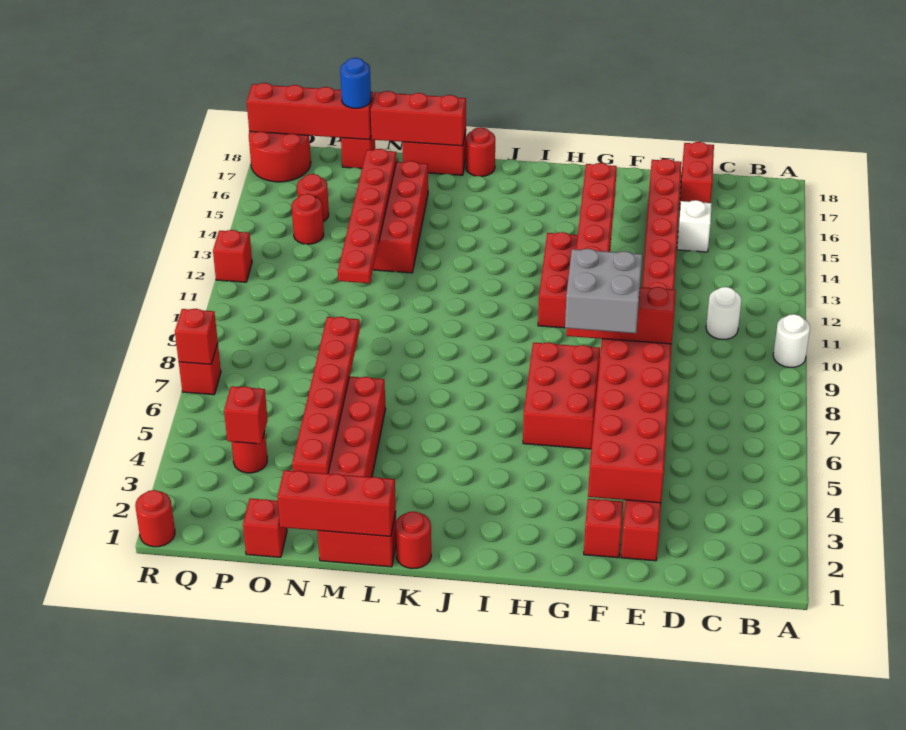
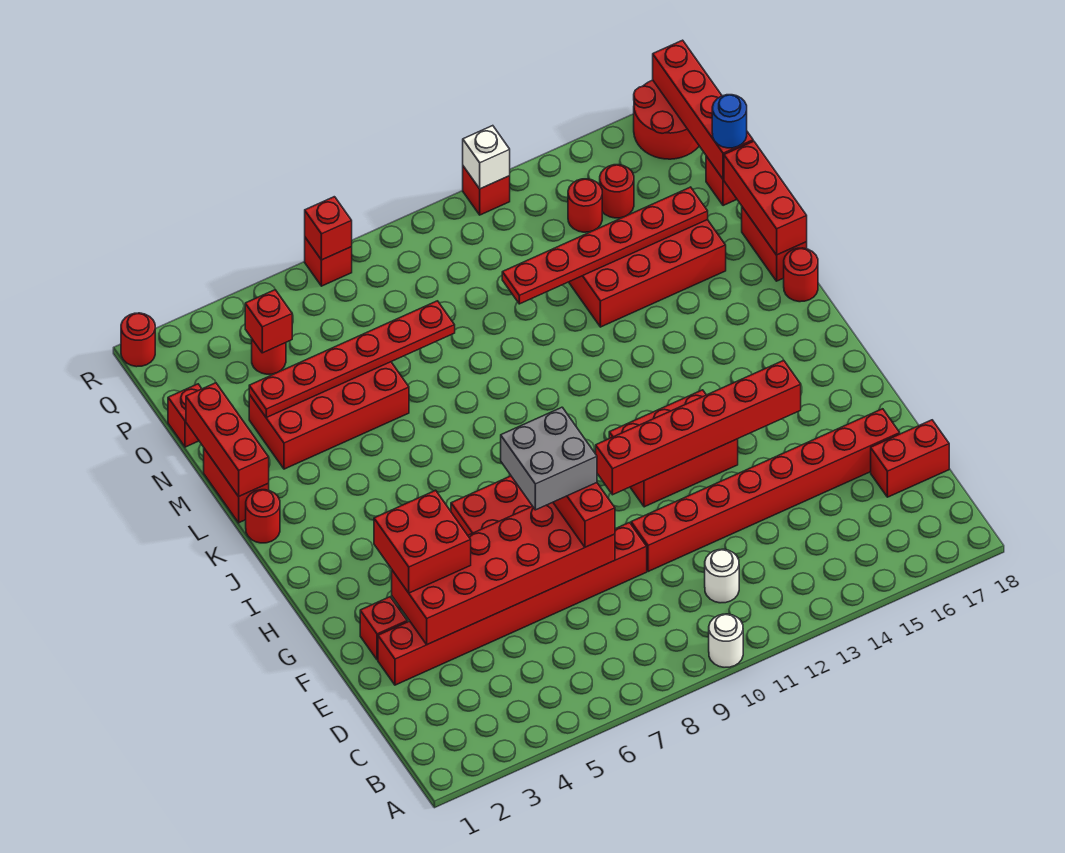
white brick D15 level 1 -> white brick R12 level 2
none -> red brick F3:G4 level 3

